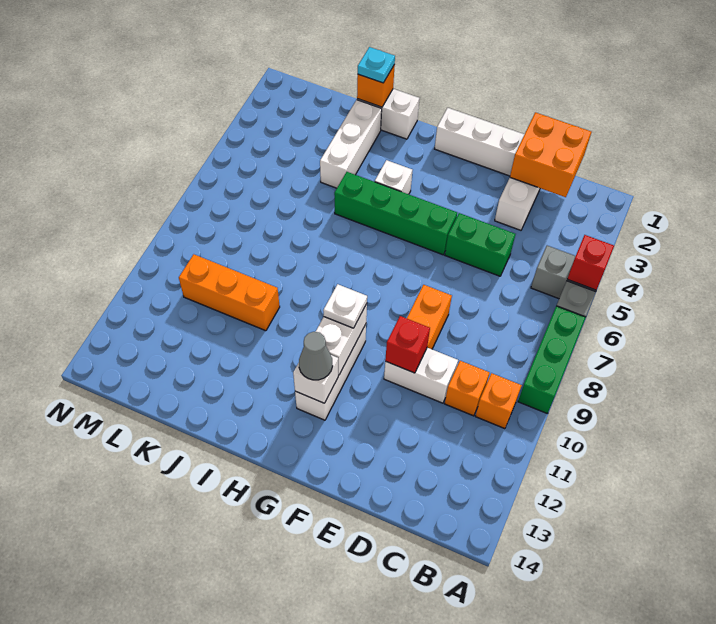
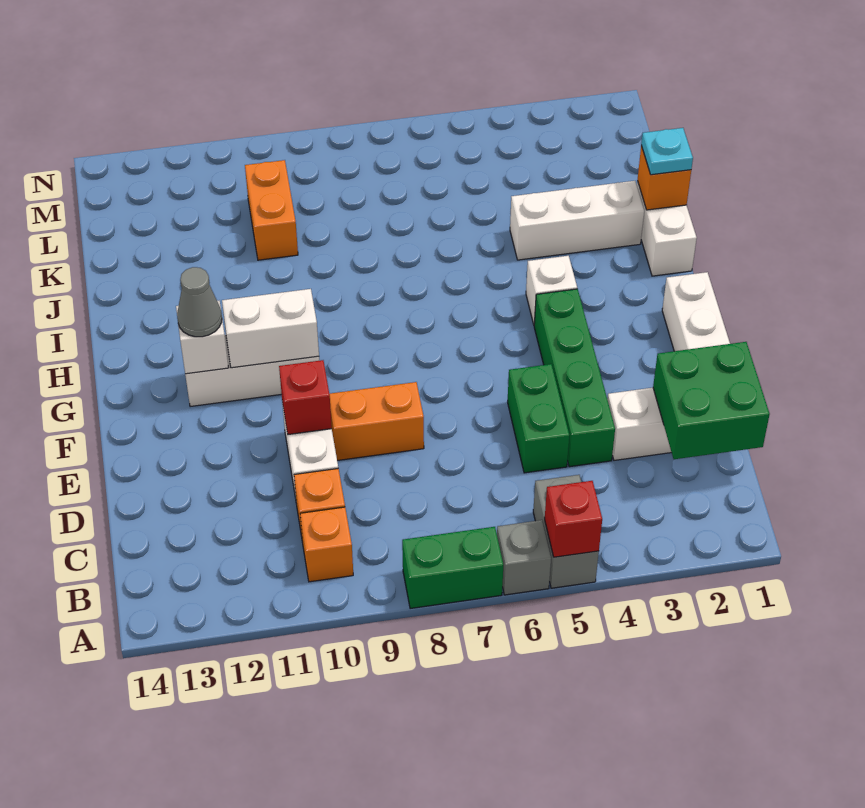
green brick A7:A9 level 1 -> green brick A7:A8 level 1
orange brick C1:D2 level 2 -> green brick C1:D2 level 2
green brick F5:I5 level 1 -> green brick D4:G4 level 1
white plate G10 level 3 -> none
orange brick J10:L10 level 1 -> orange brick K10:L10 level 1

